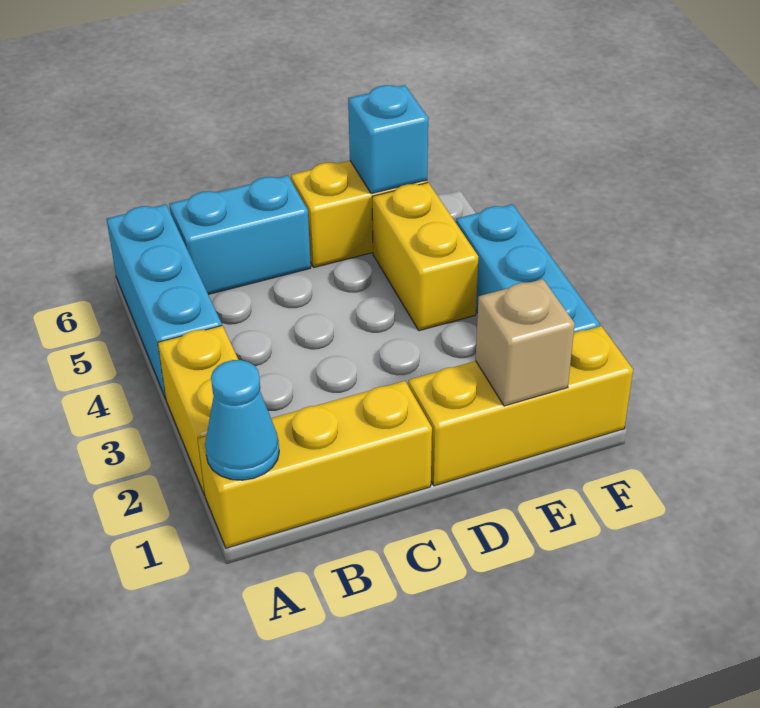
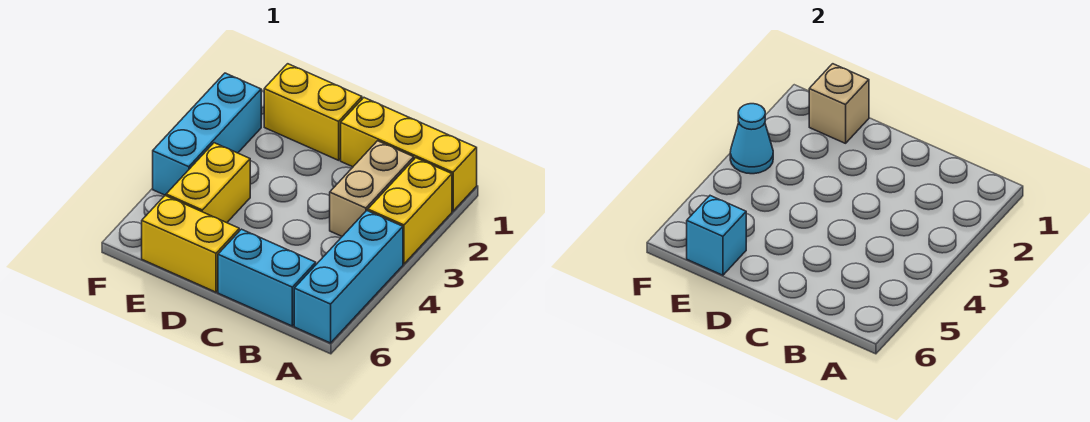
cyan cone A1 level 2 -> cyan cone F3 level 2
none -> tan brick B2:B3 level 1
yellow brick D1:F1 level 1 -> yellow brick D1:E1 level 1

